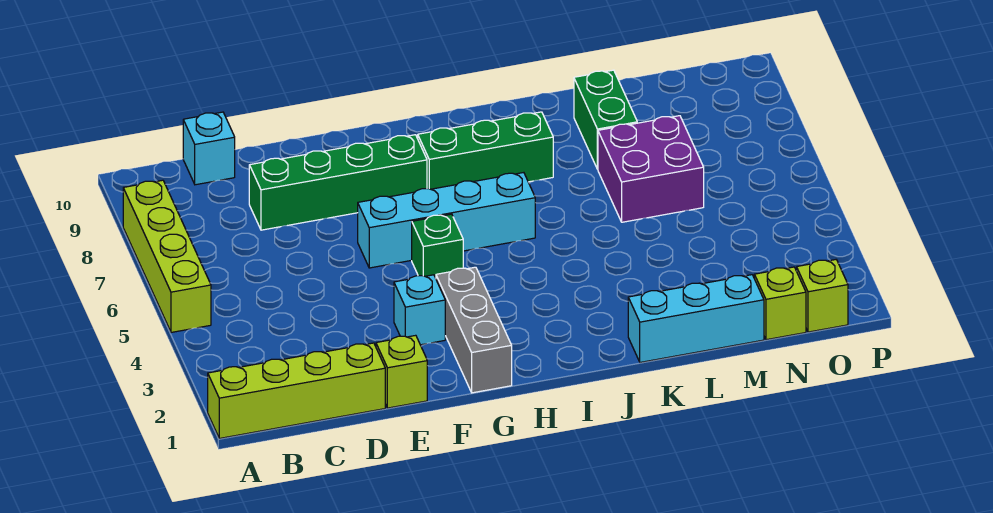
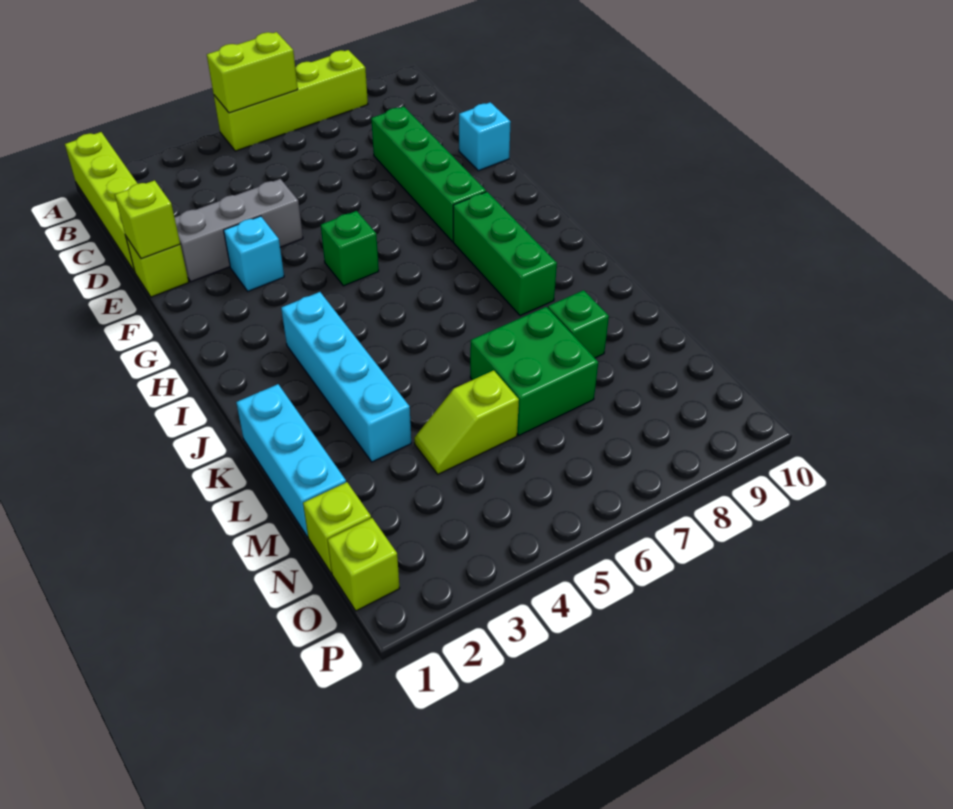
none -> lime brick A5:A6 level 2
cyan brick C10 level 1 -> cyan brick E10 level 1
none -> lime brick E1 level 2
cyan brick F6:I6 level 1 -> cyan brick I3:L3 level 1
grey brick G1:G3 level 1 -> grey brick E2:E4 level 1
purple brick L6:M7 level 1 -> green brick L6:M7 level 1
green brick L8:L9 level 1 -> green brick L8 level 1
none -> lime slope M4:M5 level 1 top 5

